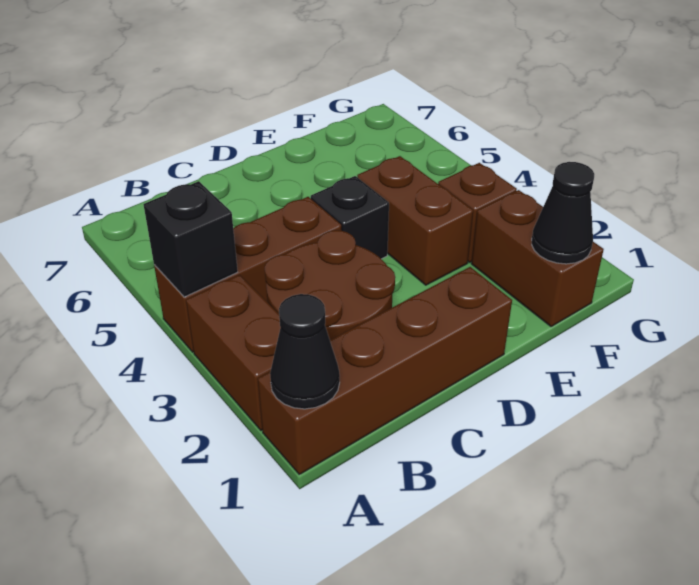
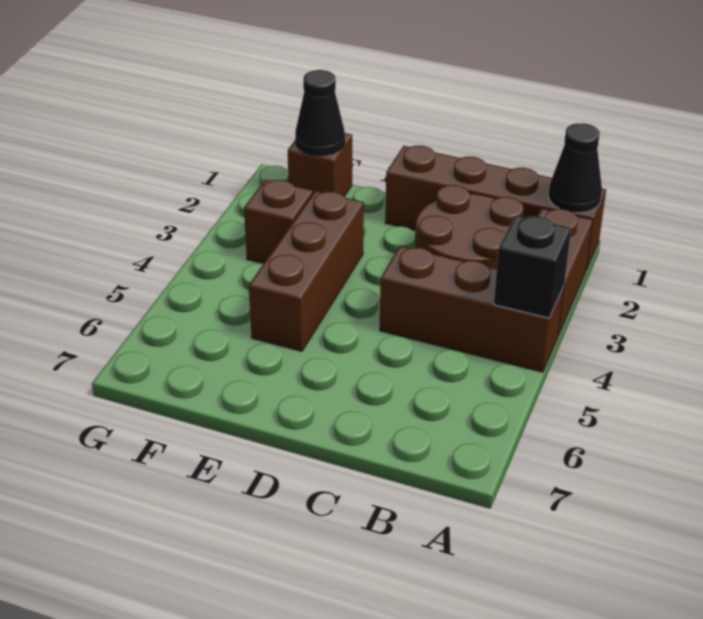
black brick D4 level 1 -> none
brown brick E3:E4 level 1 -> brown brick E3:E5 level 1
brown brick F1:F2 level 1 -> brown brick F1 level 1

